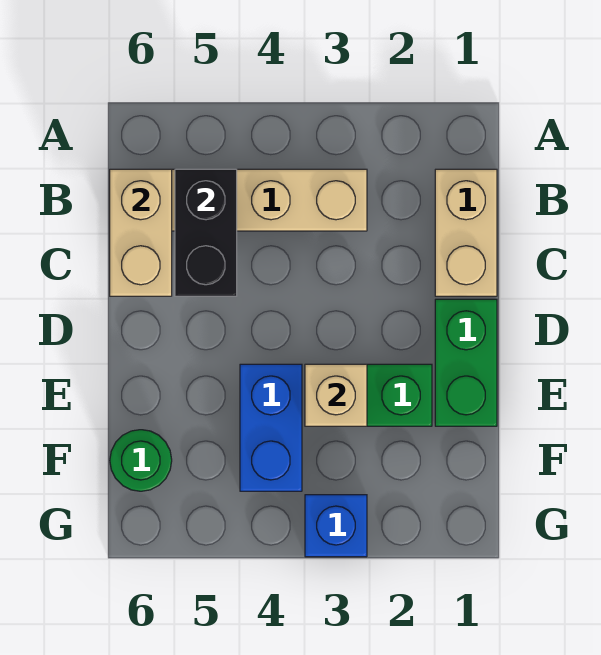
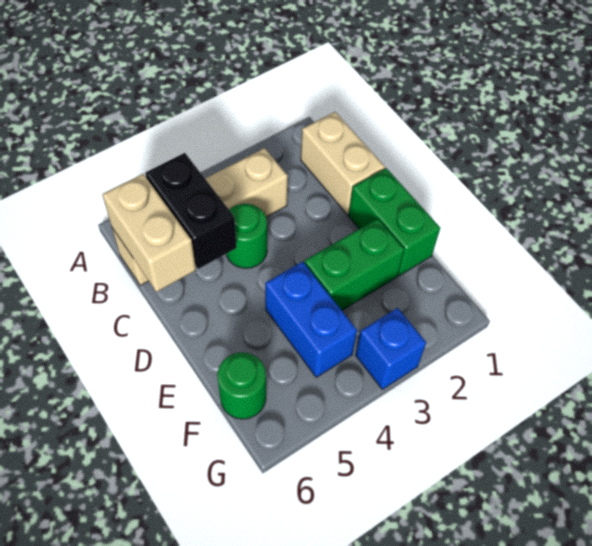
none -> green round brick C4 level 1
tan brick E3 level 2 -> none

